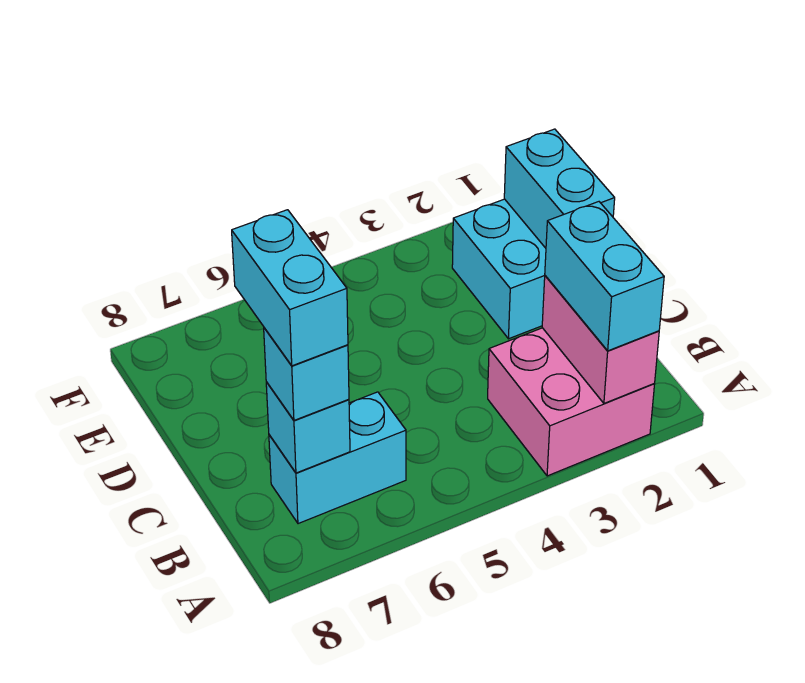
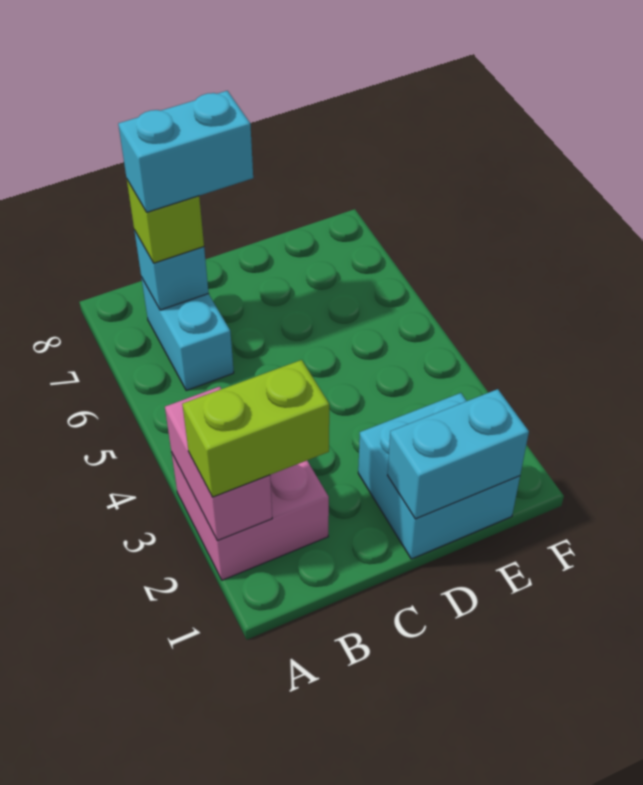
pink brick A2:B2 level 2 -> pink brick A2:A3 level 2
cyan brick A2:B2 level 3 -> lime brick A2:B2 level 3
cyan brick B7 level 3 -> lime brick B7 level 3

